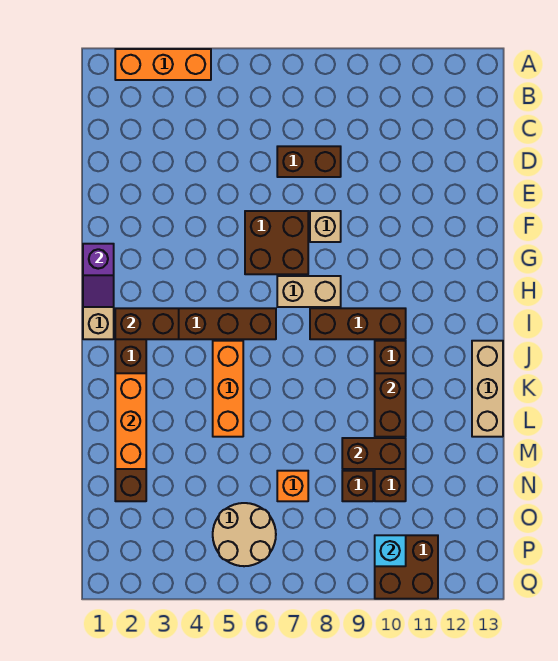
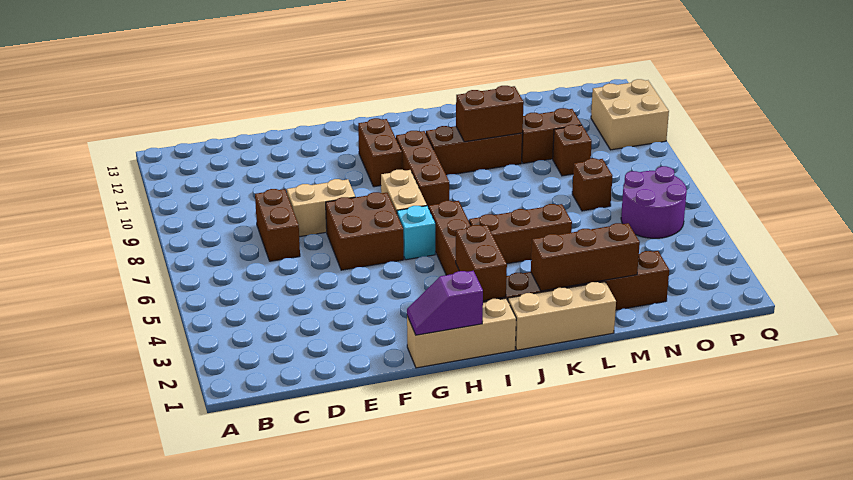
orange brick A2:A4 level 1 -> none
tan brick F8 level 1 -> tan brick E8:F8 level 1
purple slope G1:H1 level 2 top G -> purple slope G1:H1 level 2 top H
orange brick J5:L5 level 1 -> brown brick J5:L5 level 1
tan brick J13:L13 level 1 -> tan brick J1:L1 level 1
orange brick K2:M2 level 2 -> brown brick K2:M2 level 2
brown brick M9:M10 level 2 -> brown brick H10:H11 level 1
orange brick N7 level 1 -> brown brick N7 level 1
tan round brick O5:P6 level 1 -> purple round brick O5:P6 level 1
brown brick P10:Q11 level 1 -> tan brick P10:Q11 level 1
cyan brick P10 level 2 -> cyan brick H6 level 1

